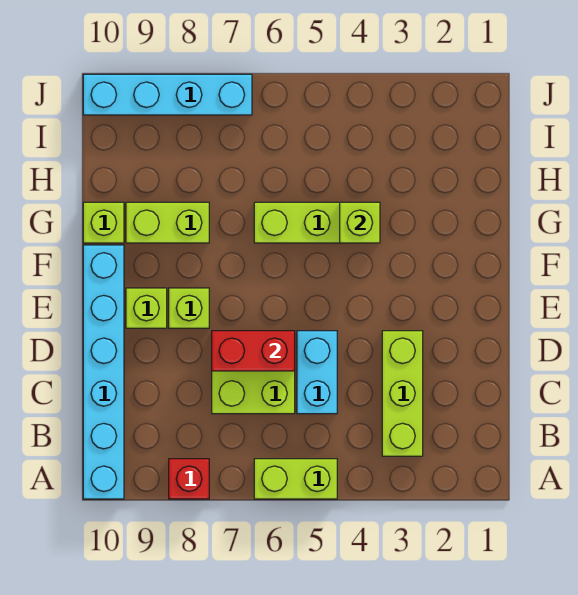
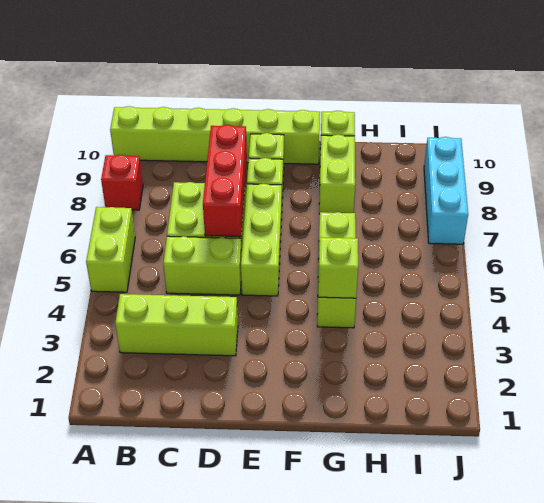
cyan brick A10:F10 level 1 -> lime brick A10:F10 level 1
cyan brick C5:D5 level 1 -> lime brick C5:D5 level 1
red brick D6:D7 level 2 -> red brick D6:D8 level 2
none -> lime brick E5:E7 level 1
cyan brick J7:J10 level 1 -> cyan brick J7:J9 level 1

